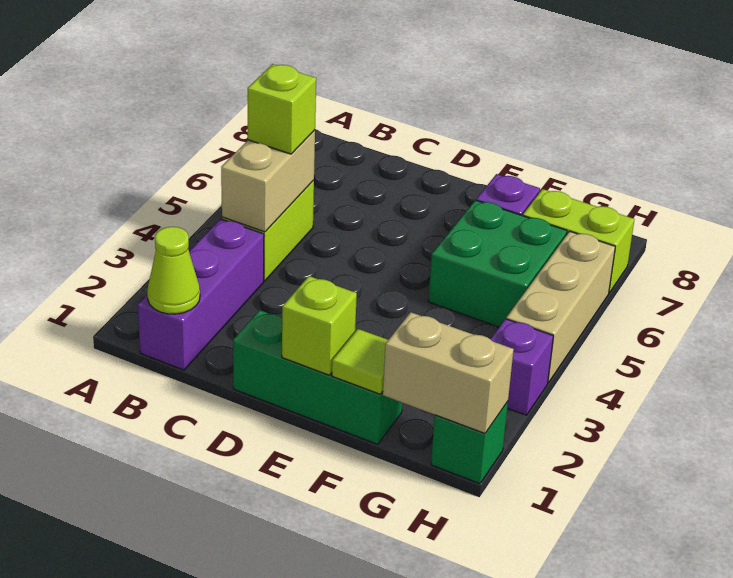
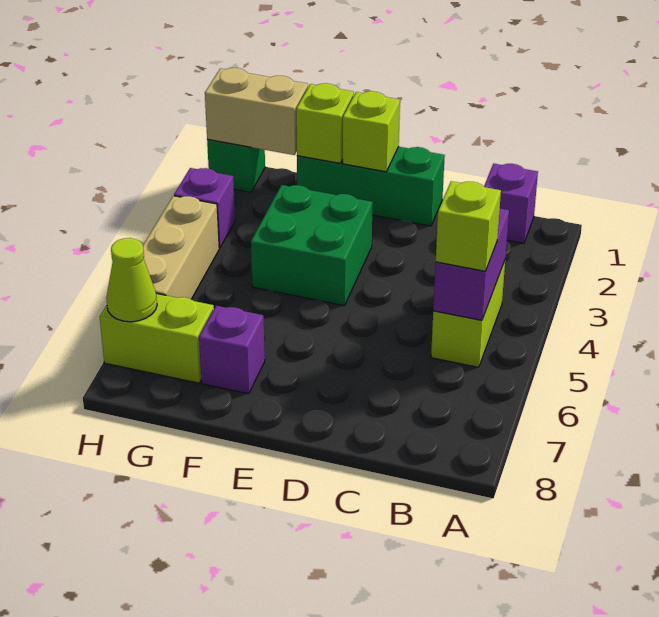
purple brick B1:B3 level 1 -> purple brick B1 level 1
lime cone B1 level 2 -> lime cone H7 level 2
tan brick B4:B5 level 2 -> purple brick B4:B5 level 2
lime tile F1 level 2 -> lime brick F1 level 2
green brick F5:G6 level 1 -> green brick E3:F4 level 1

